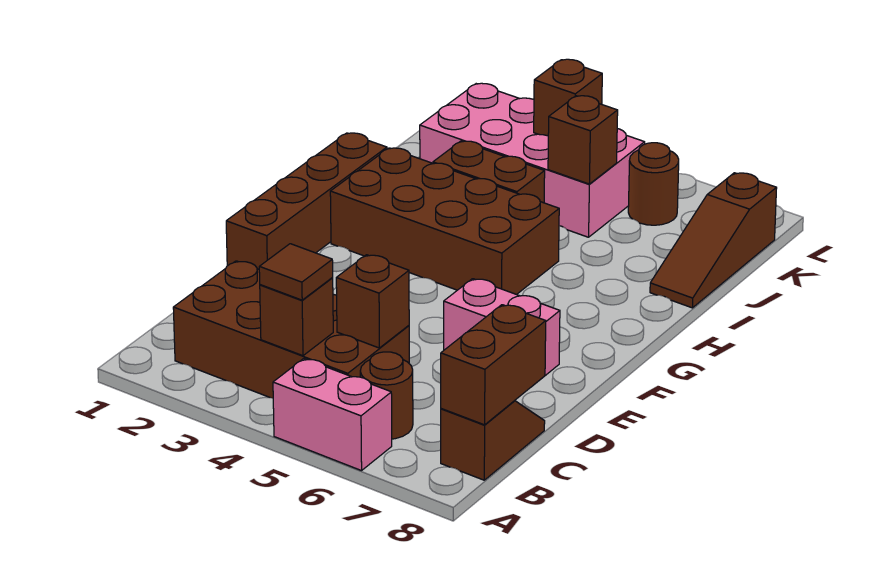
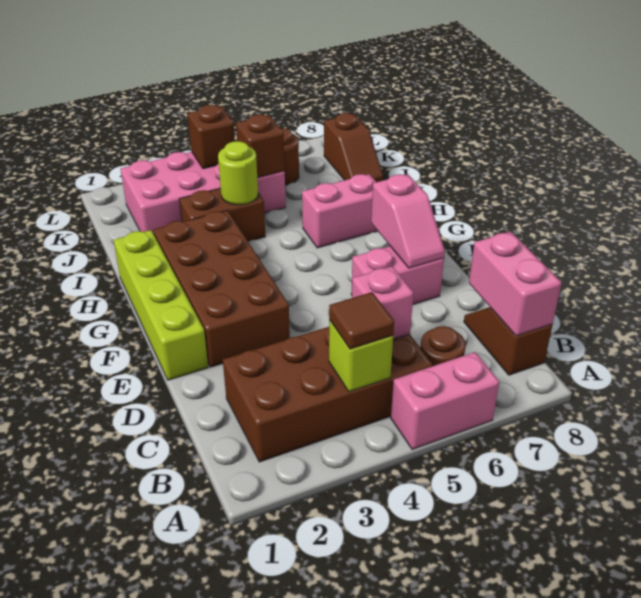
brown brick B4 level 2 -> lime brick B4 level 2
brown brick B8:C8 level 2 -> pink brick B8:C8 level 2
brown brick C5 level 2 -> pink brick C5 level 2
brown brick E1:H1 level 1 -> lime brick E1:H1 level 1
none -> pink slope E7:F7 level 2 top F
brown brick G2:H5 level 1 -> brown brick E2:H3 level 1
none -> pink brick H6:H7 level 1
none -> lime round brick I4 level 2
brown slope I8:K8 level 1 top K -> brown slope J8:K8 level 1 top K

